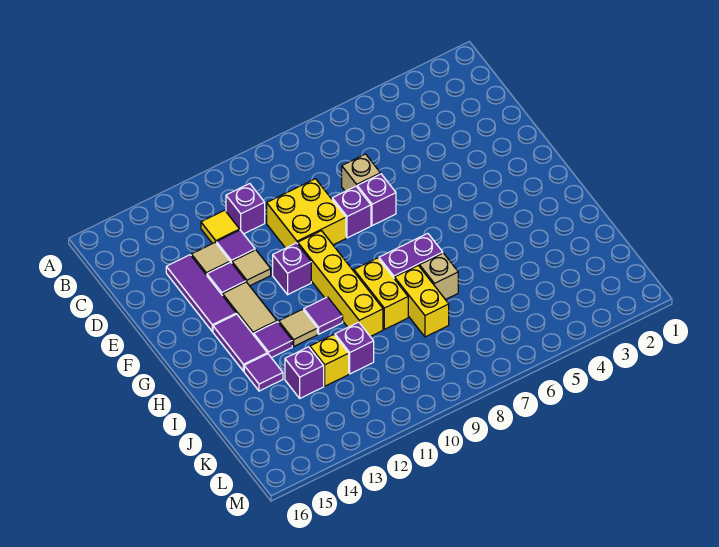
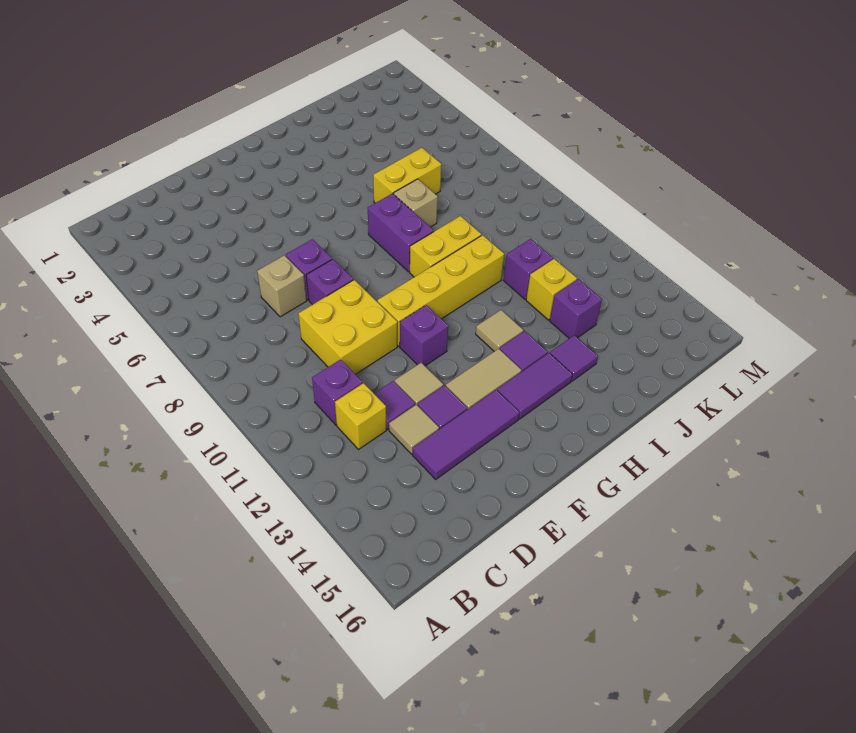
yellow tile C12 level 1 -> yellow brick C12 level 1
purple tile H11 level 1 -> none
yellow brick I8:J8 level 1 -> yellow brick I6:J6 level 1

